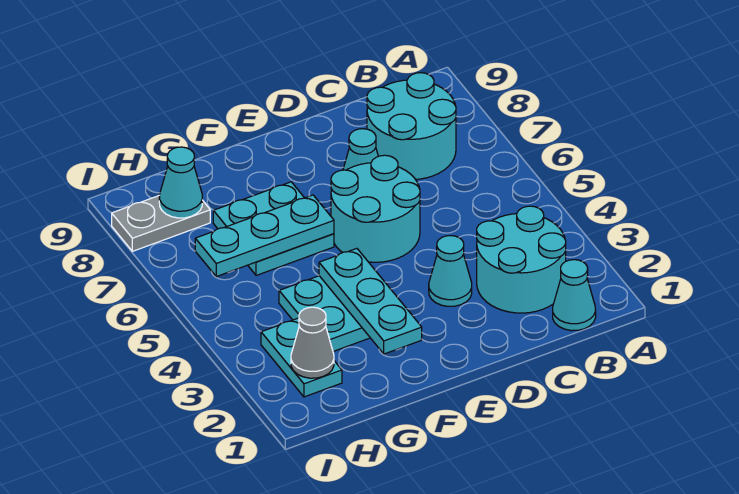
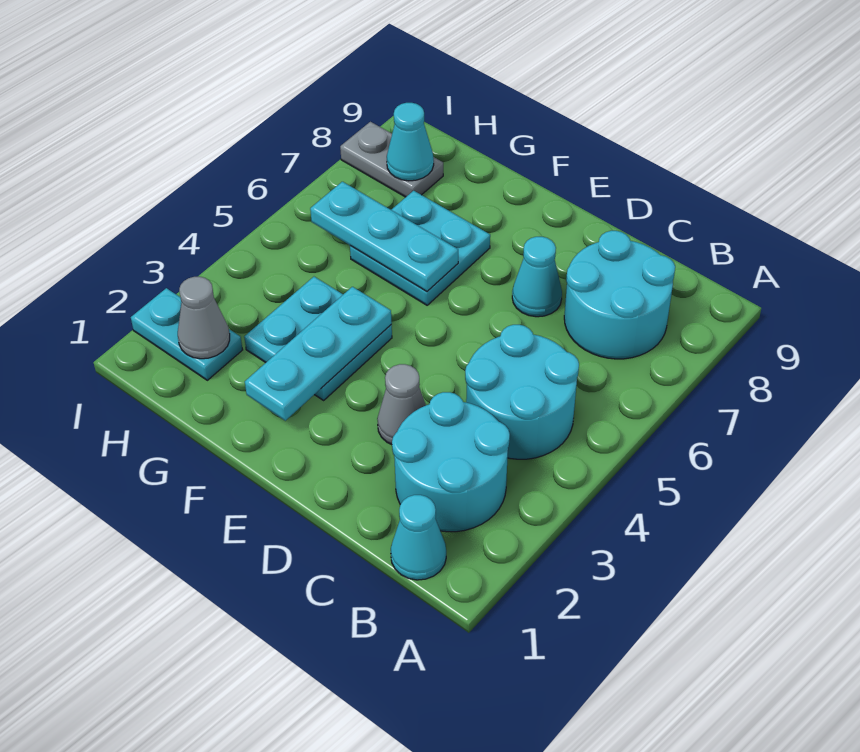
cyan cone D3 level 1 -> grey cone D3 level 1
cyan round brick D5:E6 level 1 -> cyan round brick B4:C5 level 1
cyan plate H2:H3 level 1 -> cyan plate H2:I2 level 1

